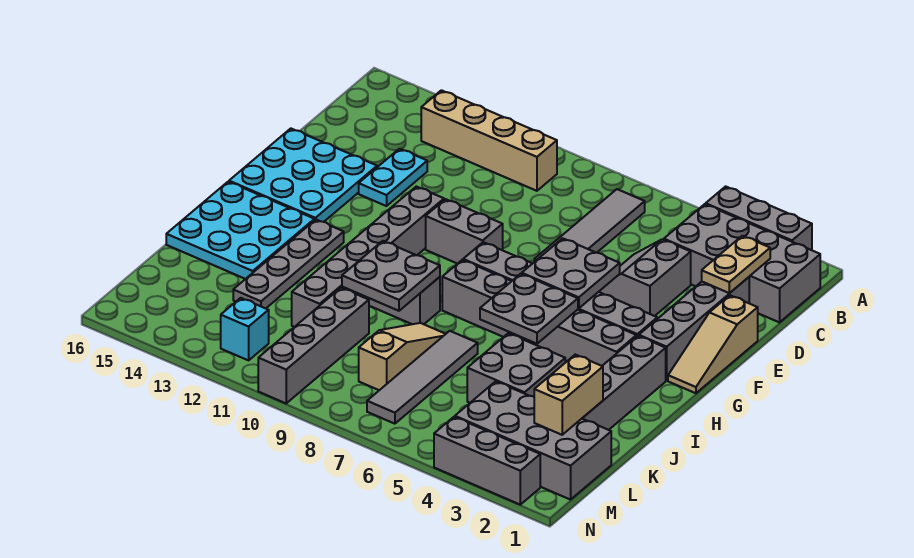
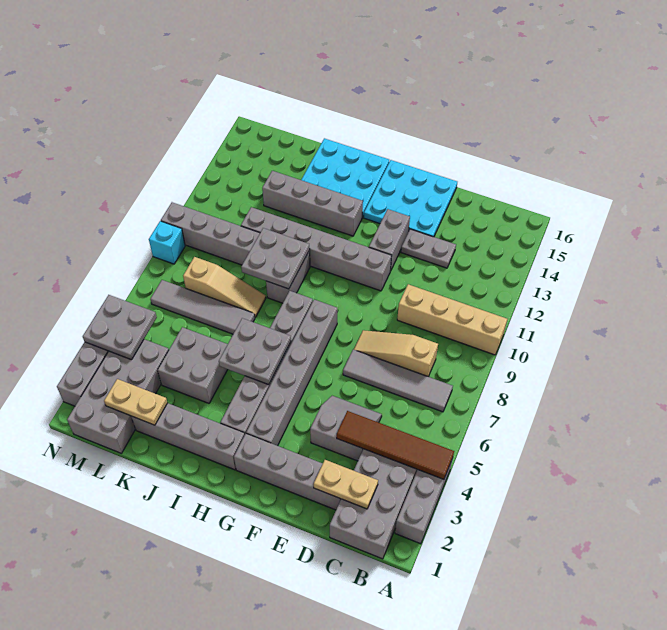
none -> brown tile A4:D4 level 2
tan brick B10:B13 level 1 -> tan brick A10:D10 level 1
cyan plate D13:E13 level 1 -> grey plate D13:E13 level 1
tan slope E1:G1 level 1 top E -> tan slope C8:E8 level 1 top C
grey plate F5:G6 level 2 -> grey plate M4:N5 level 2
grey brick F9:F10 level 1 -> grey brick F12:F13 level 1
grey plate H13:K13 level 1 -> grey brick H13:K13 level 1
tan brick K2:L2 level 2 -> tan plate K2:L2 level 2
cyan brick M12 level 1 -> cyan brick N9 level 1

